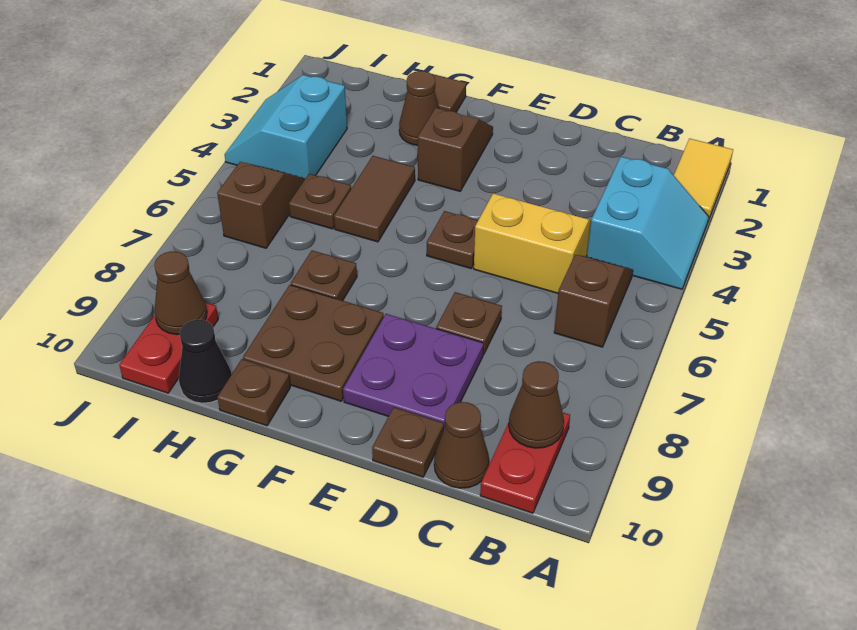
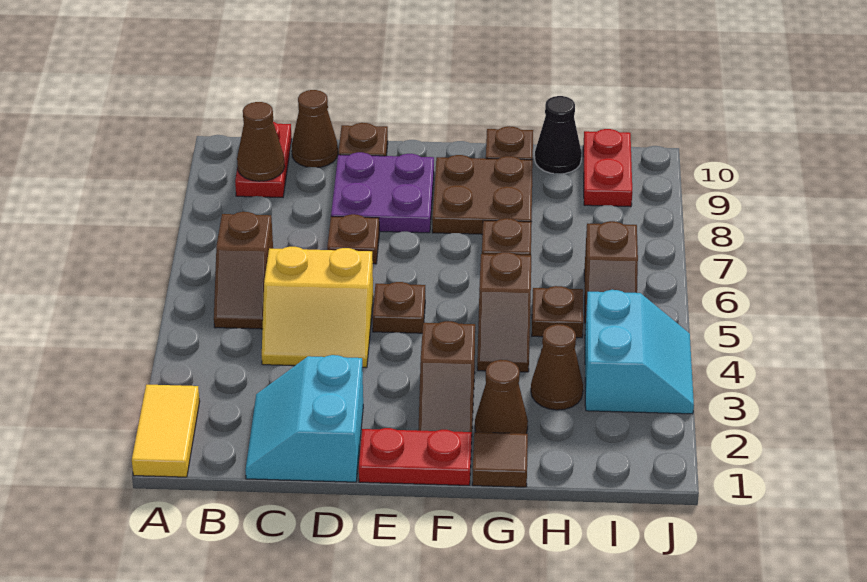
cyan slope A3:B4 level 1 top B -> cyan slope C1:D2 level 1 top D
none -> red plate E1:F1 level 1
brown tile G4:G5 level 1 -> brown slope G4:G5 level 1 top 5
brown cone I9 level 2 -> brown cone H3 level 1

